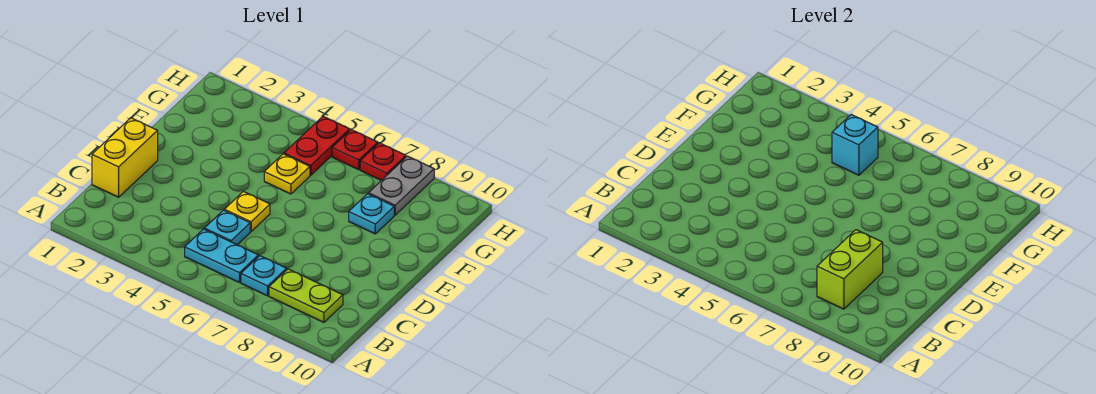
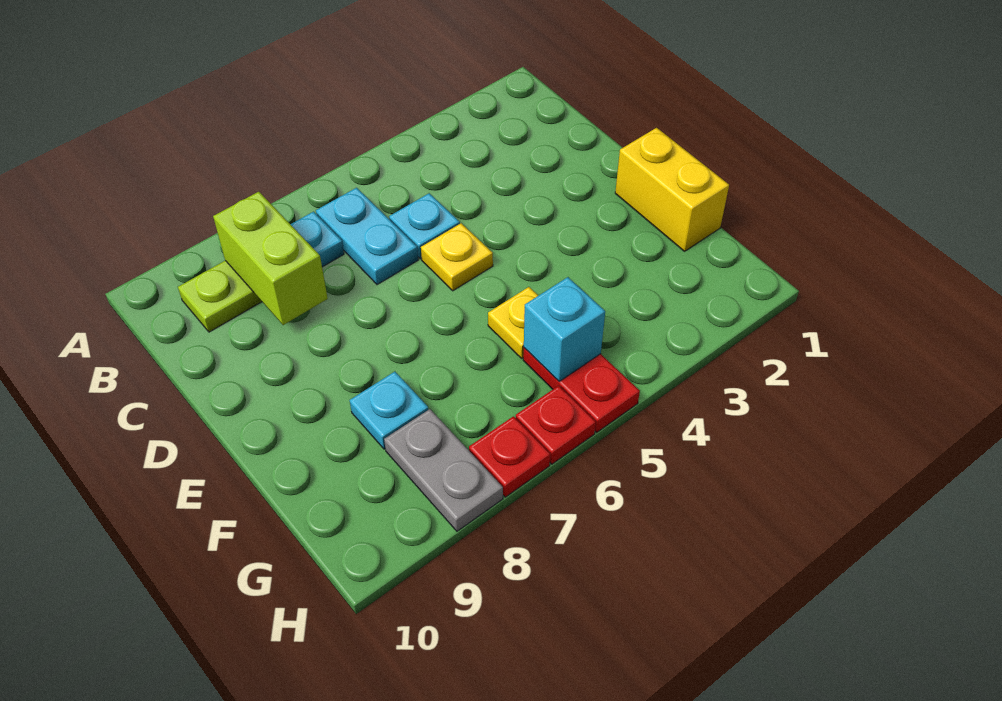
cyan plate B5:B6 level 1 -> cyan plate B6:C6 level 1
yellow brick C1:D1 level 1 -> yellow brick E1:F1 level 1

